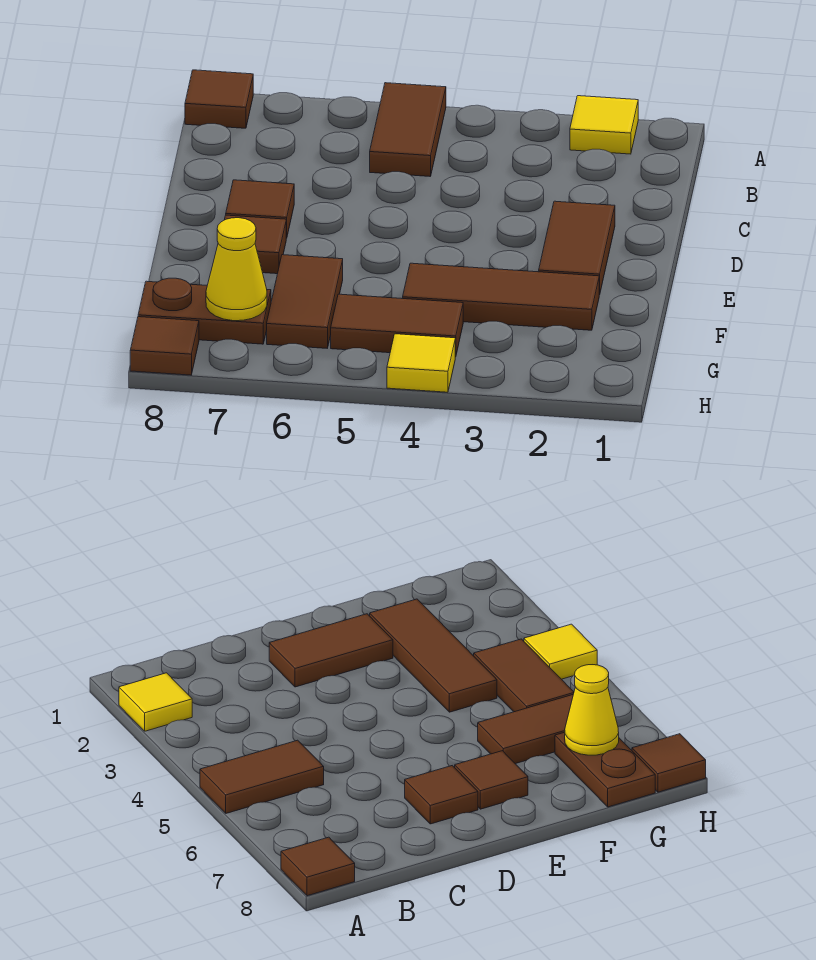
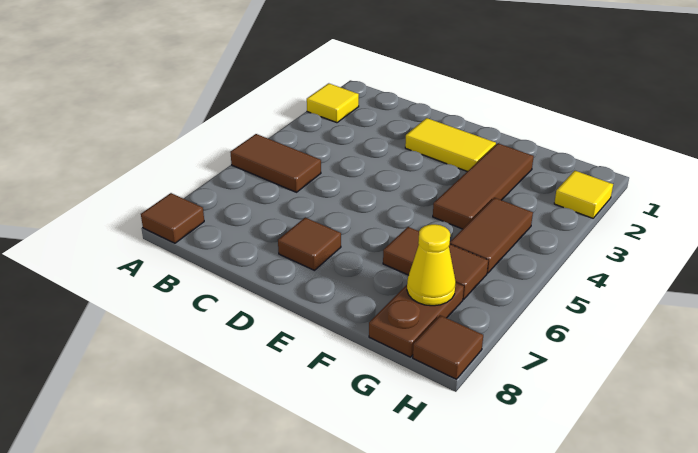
brown tile D2:E2 level 1 -> yellow tile D2:E2 level 1
brown tile E7 level 1 -> none
yellow tile H4 level 1 -> yellow tile H2 level 1

